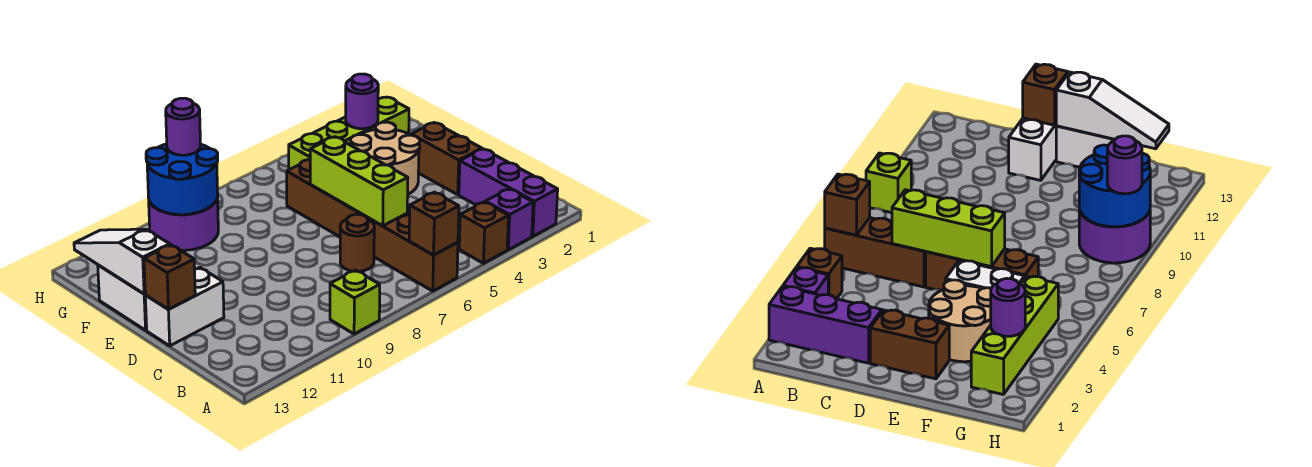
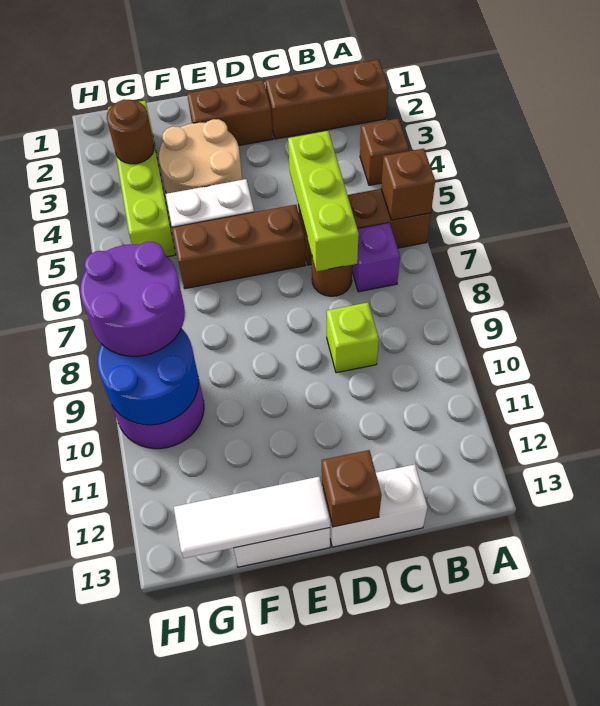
purple brick A2:C2 level 1 -> brown brick A2:C2 level 1
purple brick A3 level 1 -> purple brick B7 level 1
lime brick A9 level 1 -> lime brick C9 level 1
lime brick C6:E6 level 2 -> lime brick C5:C7 level 2
white brick D12:D13 level 1 -> white brick C13:D13 level 1
white slope E13:G13 level 2 top E -> white tile E13:G13 level 2
purple round brick G3 level 2 -> brown round brick G3 level 2
purple round brick H9 level 3 -> purple round brick G8:H9 level 3

